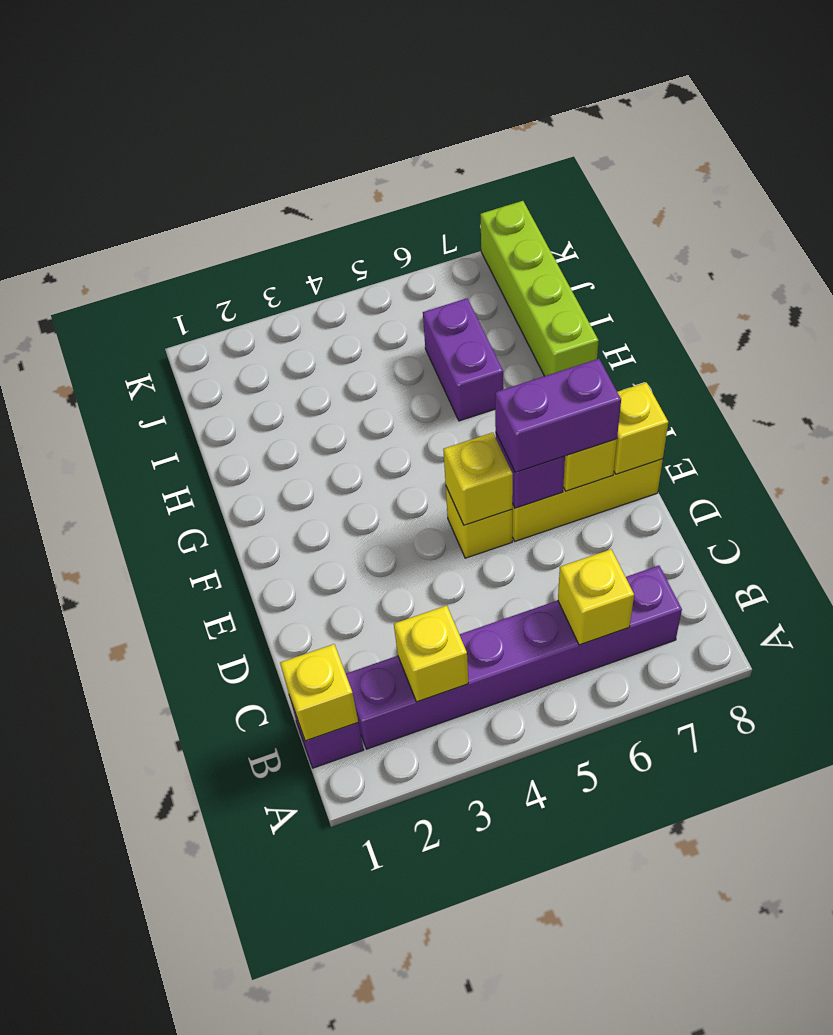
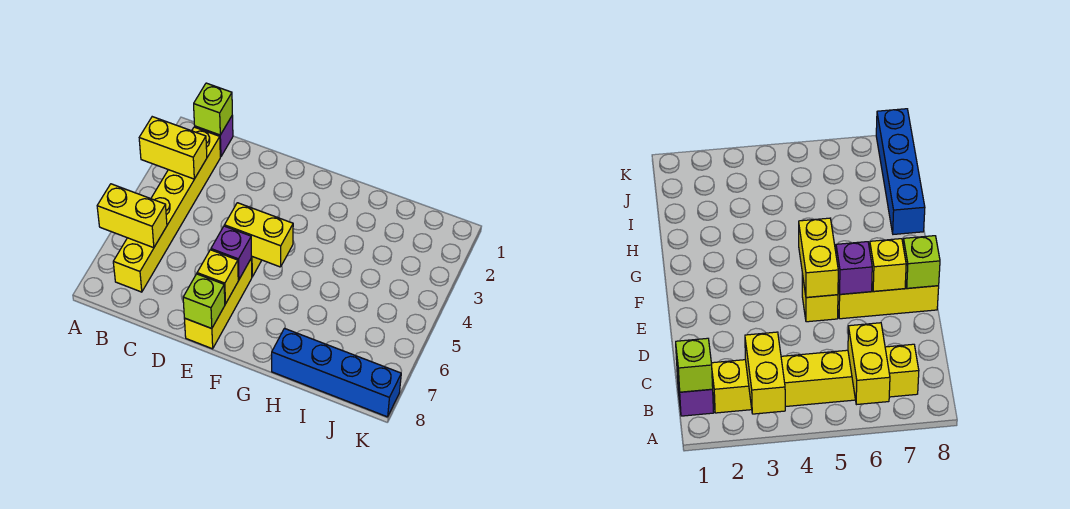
yellow brick B1 level 2 -> lime brick B1 level 2
purple brick B2:B7 level 1 -> yellow brick B2:B7 level 1
yellow brick B3 level 2 -> yellow brick A3:B3 level 2
yellow brick B6 level 2 -> yellow brick A6:B6 level 2
yellow brick E5 level 2 -> yellow brick E5:F5 level 2
purple brick E6:E7 level 3 -> none
yellow brick E8 level 2 -> lime brick E8 level 2
purple brick H6:I6 level 1 -> none
lime brick H8:K8 level 1 -> blue brick H8:K8 level 1

